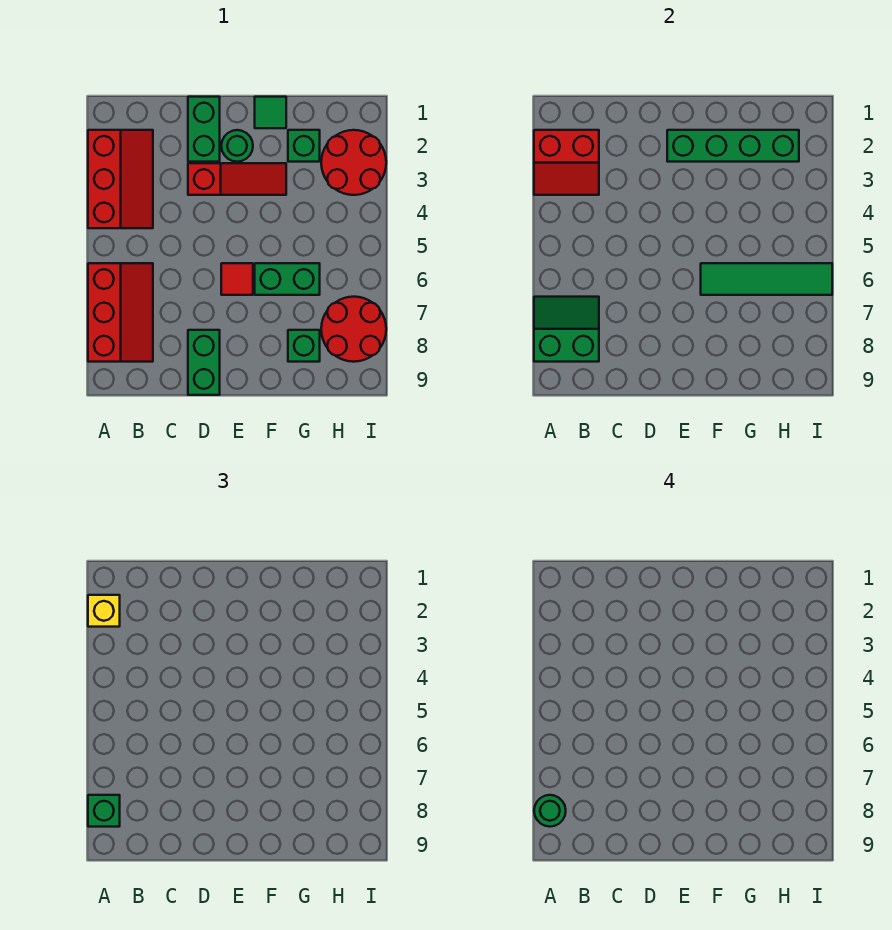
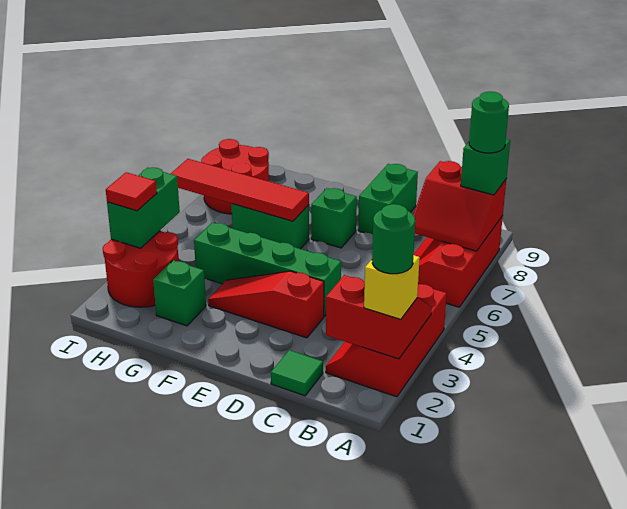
green slope A7:B8 level 2 top 8 -> red slope A7:B8 level 2 top 8
green brick D1:D2 level 1 -> green brick I3:I4 level 2
green round brick E2 level 1 -> green round brick A2 level 4
green brick E2:H2 level 2 -> green brick D4:G4 level 1
red tile E6 level 1 -> red tile I3 level 3
green tile F1 level 1 -> green tile C1 level 1
green tile F6:I6 level 2 -> red tile F6:I6 level 2
green brick G8 level 1 -> green brick E7 level 1

